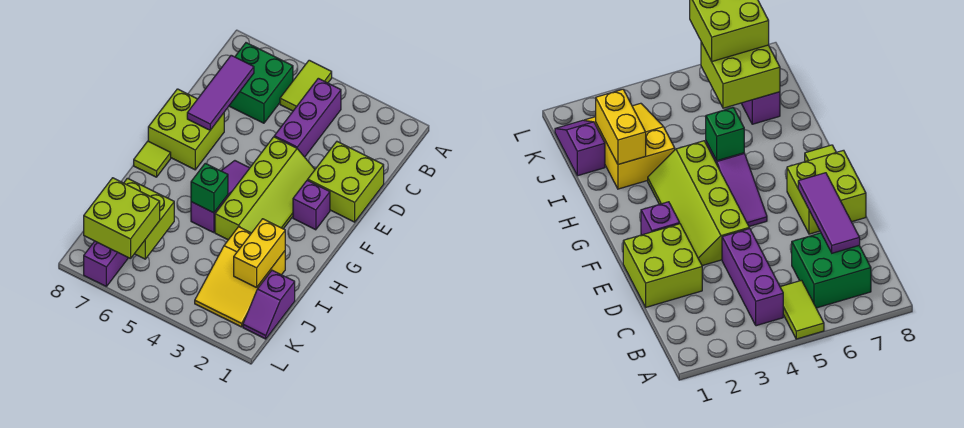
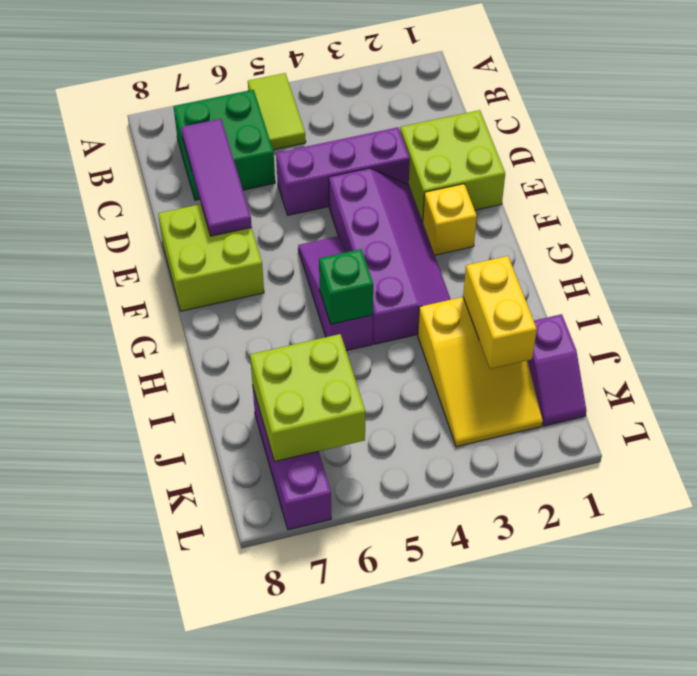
purple brick B4:D4 level 1 -> purple brick D3:D5 level 1
lime slope E3:H4 level 1 top 4 -> purple slope E3:H4 level 1 top 4
purple brick F2 level 1 -> yellow brick F2 level 1
lime tile G8 level 1 -> none
lime brick K6:L7 level 3 -> none

